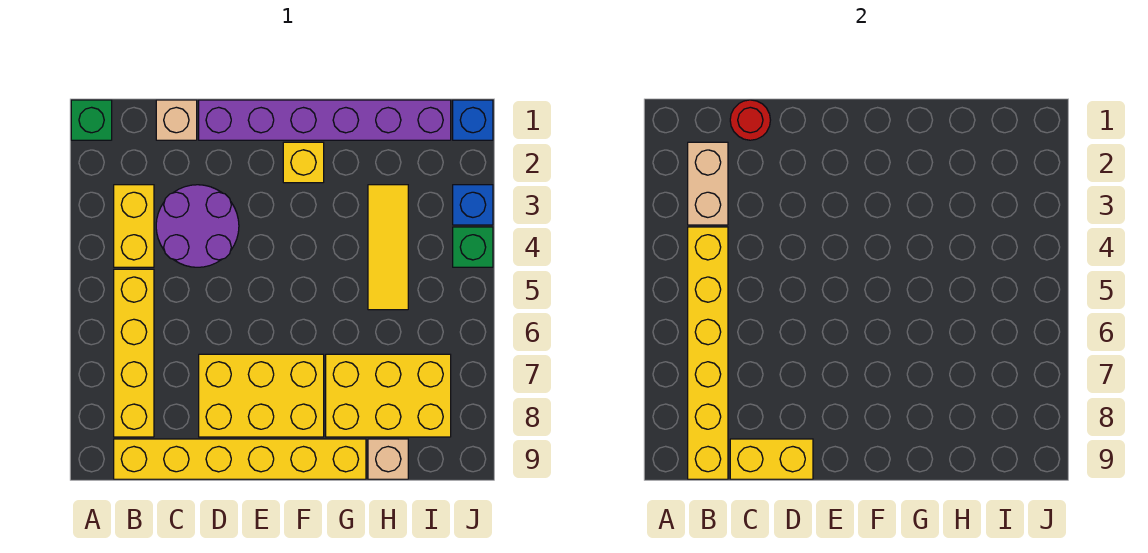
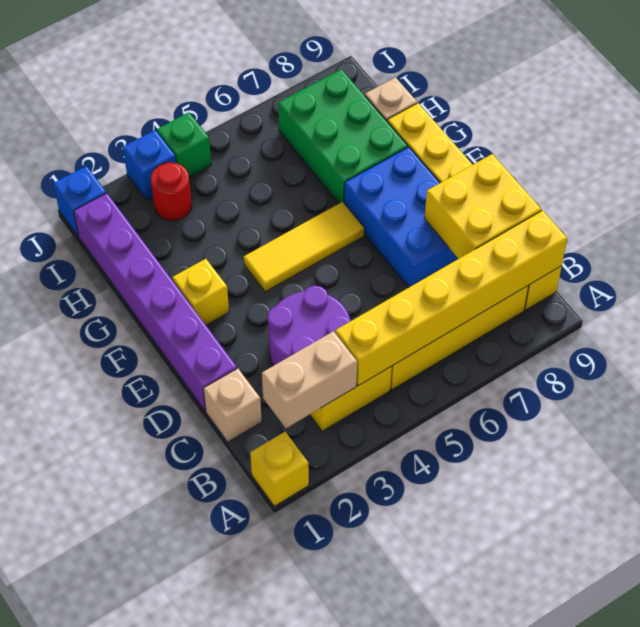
green brick A1 level 1 -> yellow brick A1 level 1
red round brick C1 level 2 -> red round brick I3 level 1
yellow brick C9:D9 level 2 -> yellow brick C8:D9 level 2
yellow brick D7:F8 level 1 -> blue brick D7:F8 level 1
yellow brick G7:I8 level 1 -> green brick G7:I8 level 1
yellow tile H3:H5 level 1 -> yellow tile F4:F6 level 1

